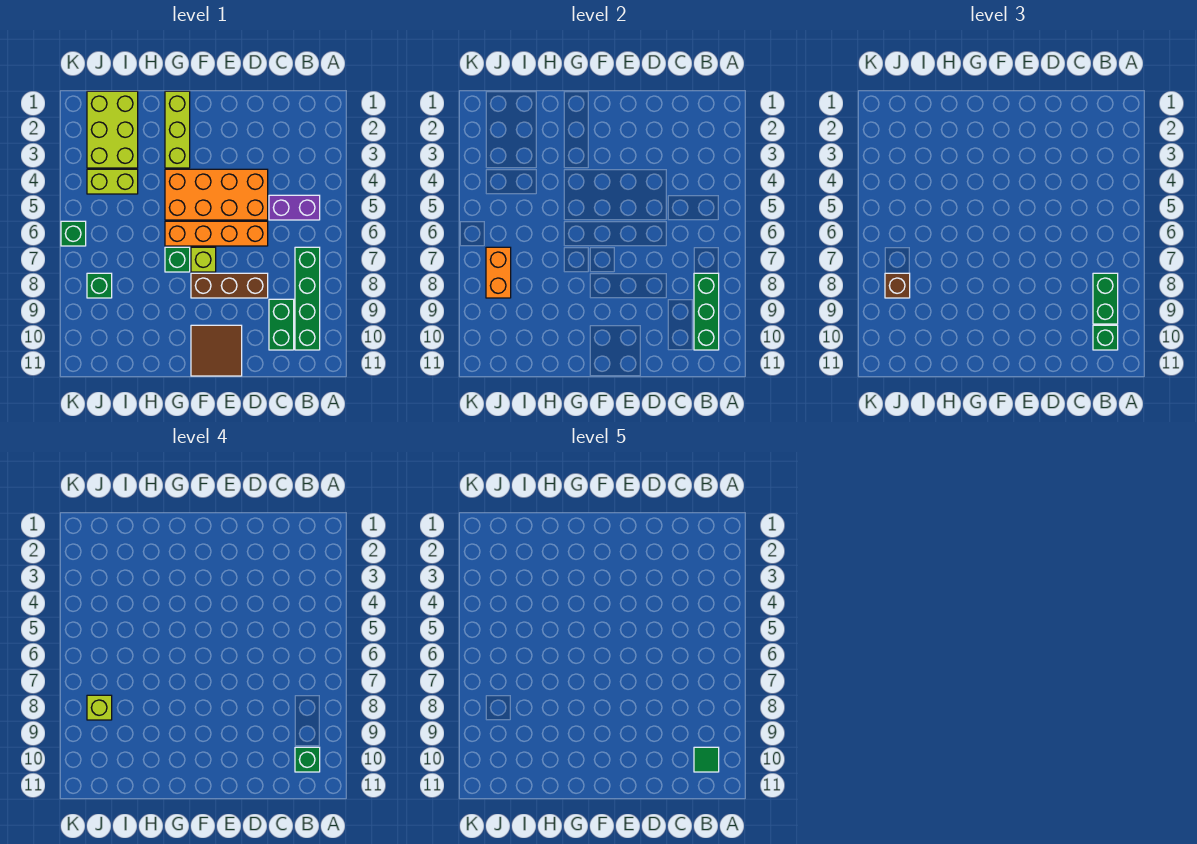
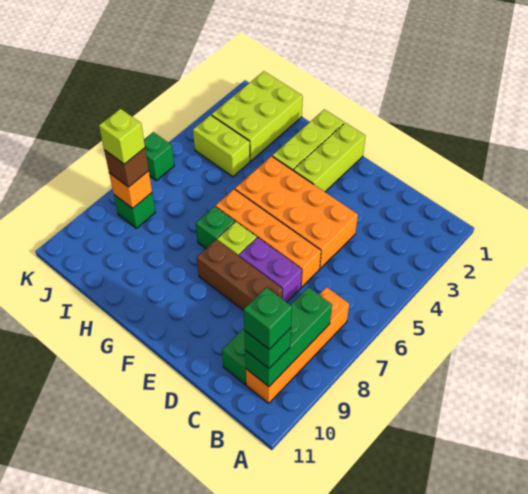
purple brick B5:C5 level 1 -> purple brick D7:E7 level 1
green brick B7:B10 level 1 -> orange brick B7:B10 level 1
green brick B8:B9 level 3 -> none
green tile B10 level 5 -> none
brown tile E10:F11 level 1 -> none
none -> lime brick F1:F3 level 1
orange brick J7:J8 level 2 -> orange brick J8 level 2

